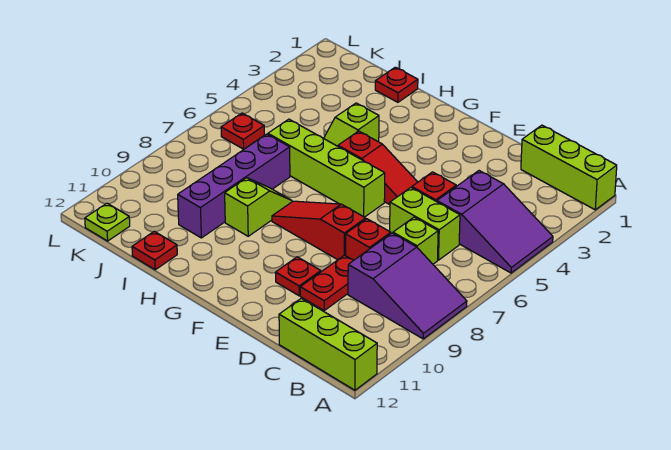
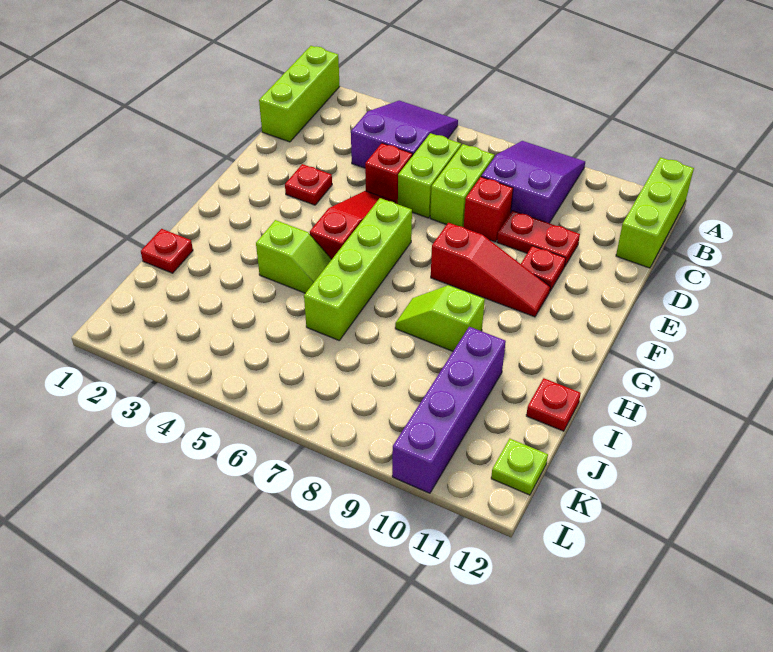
lime brick C7 level 1 -> lime brick C7:D7 level 1
red slope E8:G8 level 1 top E -> red slope F8:F10 level 1 top 8
purple brick I7:I10 level 1 -> purple brick I10:L10 level 1
red plate K6 level 1 -> red plate E3 level 1

